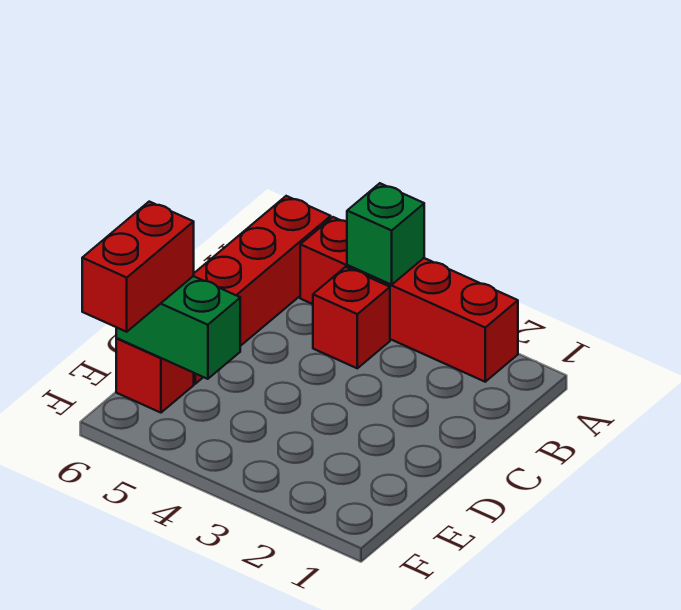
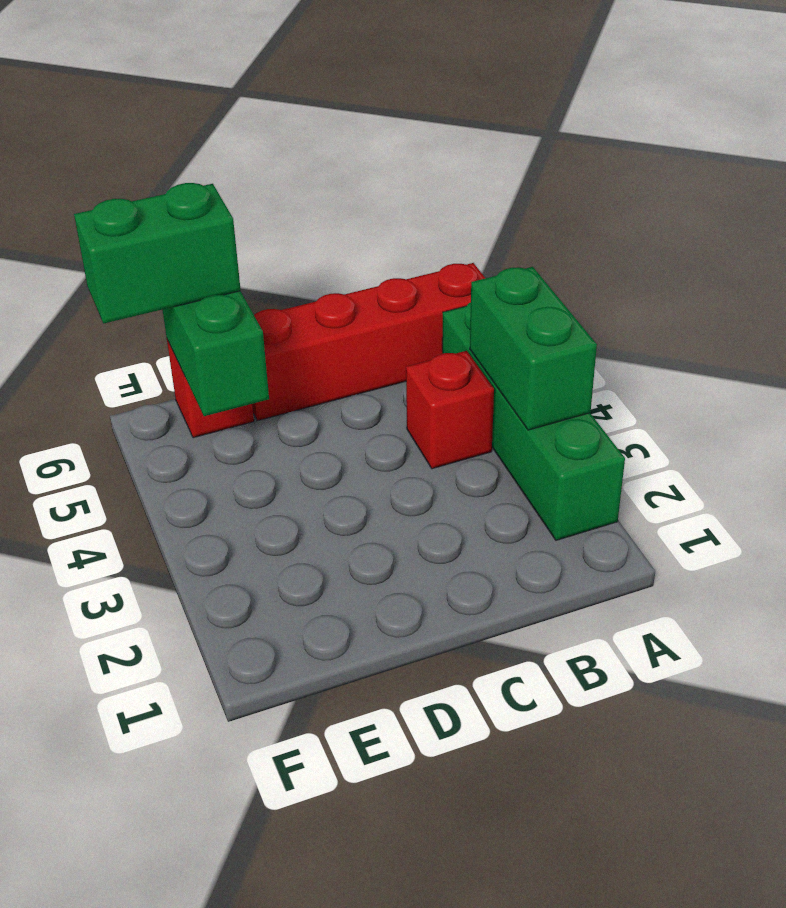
red brick A2:A5 level 1 -> green brick A2:A5 level 1
green brick A4 level 2 -> green brick A3:A4 level 2
red brick E6:F6 level 3 -> green brick E6:F6 level 3

